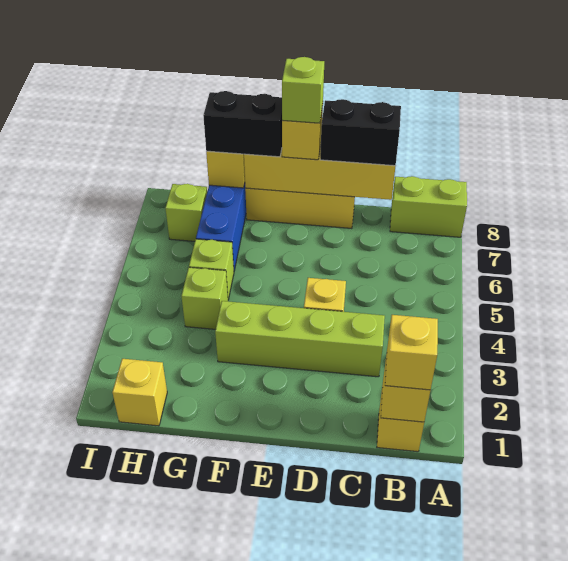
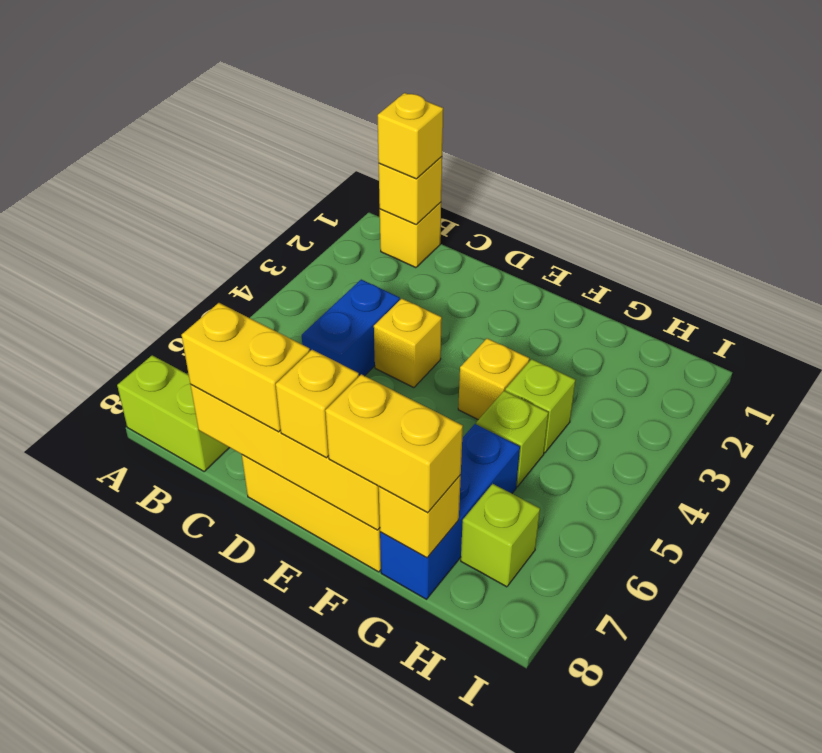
lime brick C3:F3 level 1 -> none
none -> blue brick C4:C5 level 1
black brick C8:D8 level 3 -> yellow brick C8:D8 level 3
lime brick E8 level 4 -> none
black brick F8:G8 level 3 -> yellow brick F8:G8 level 3
yellow brick H1 level 1 -> yellow brick F4 level 1

